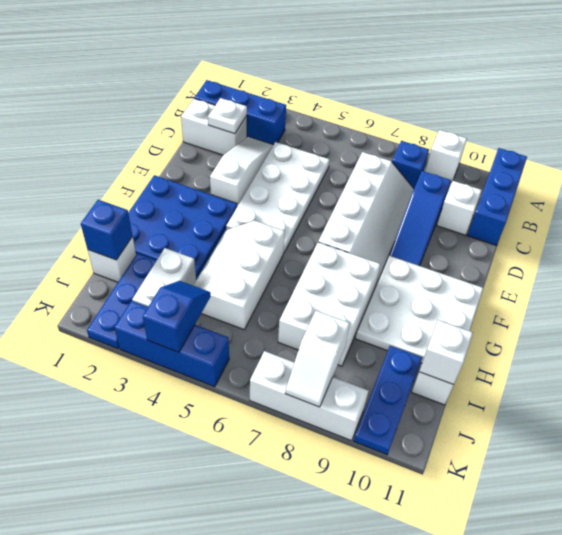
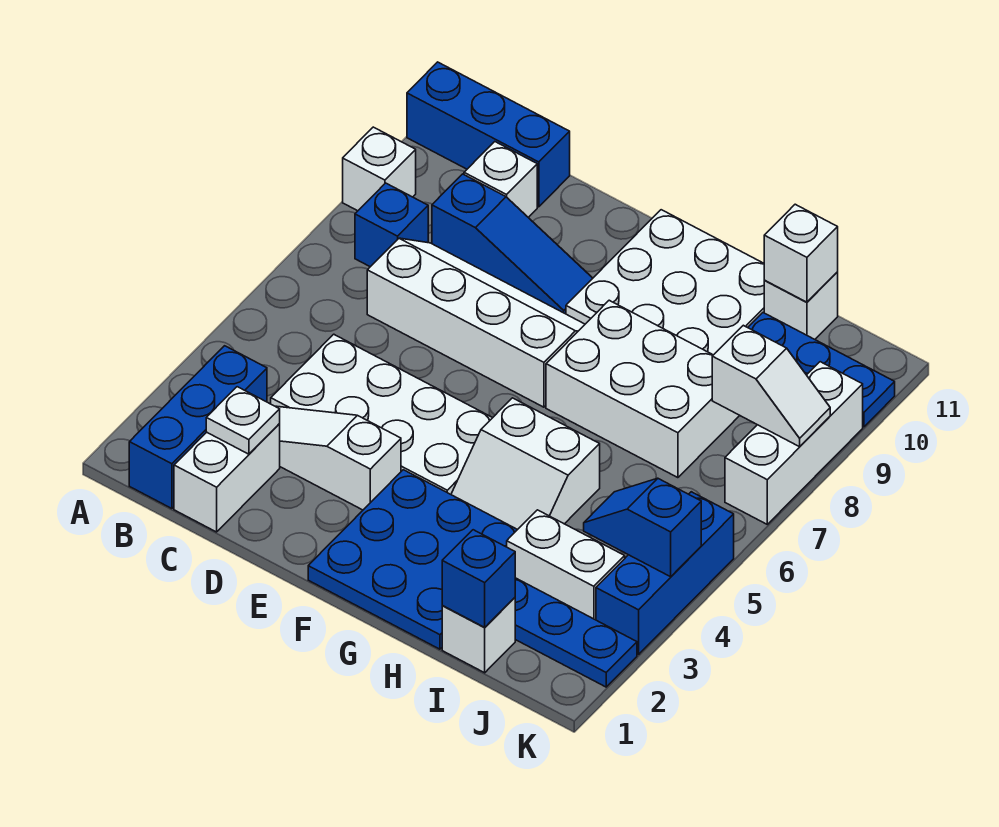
white slope G4:I5 level 1 top 5 -> white slope G4:H5 level 1 top 5

